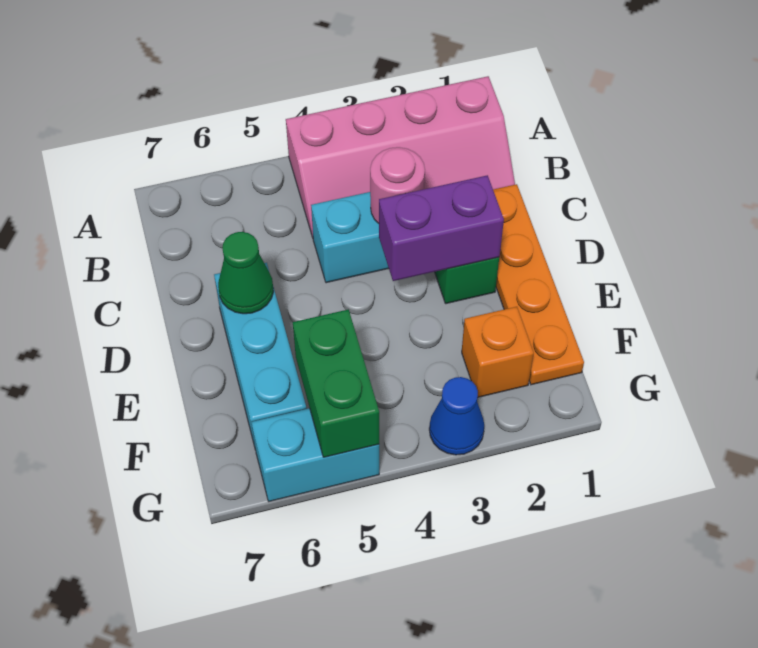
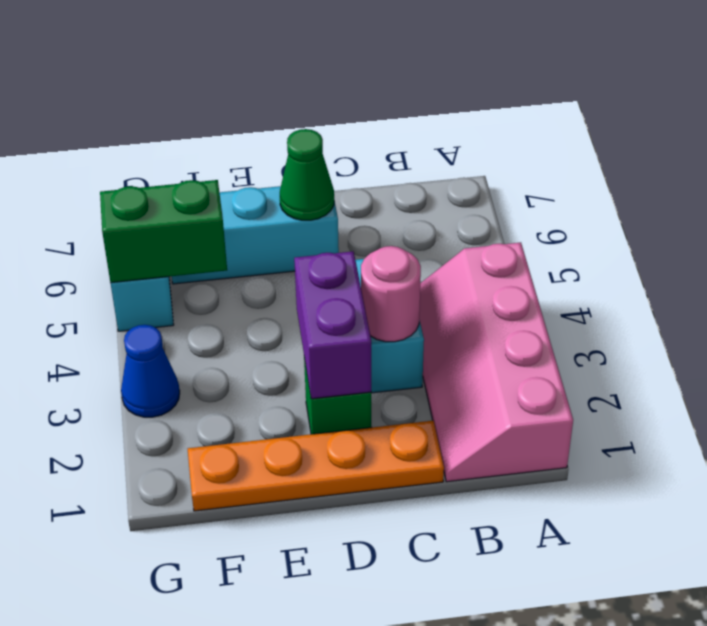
orange brick F2 level 1 -> none

